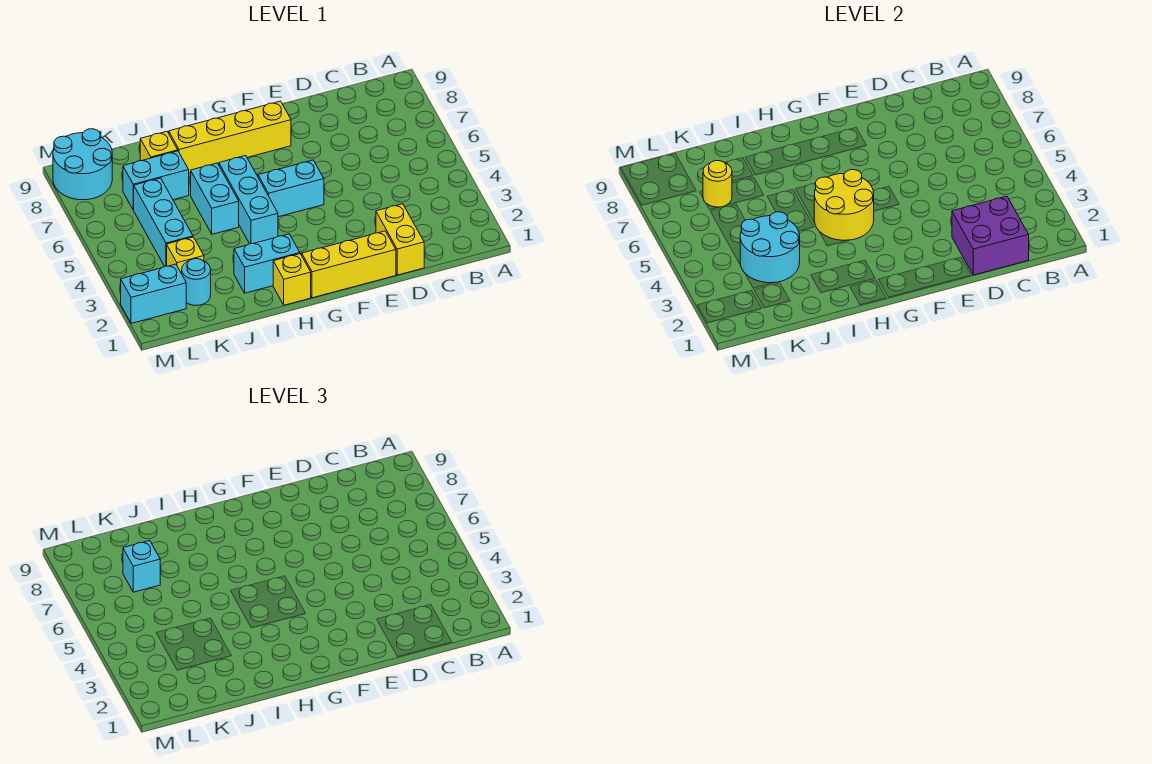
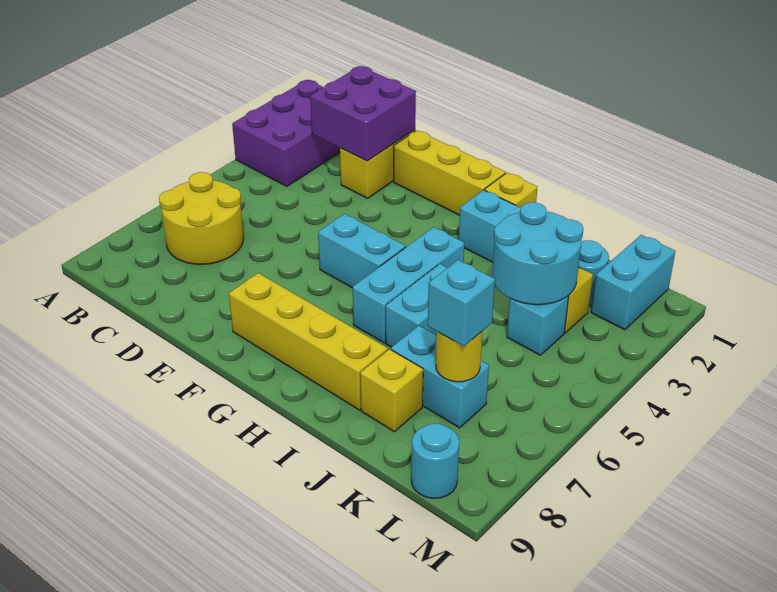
none -> purple brick A1:B3 level 1
yellow round brick G4:H5 level 2 -> yellow round brick B6:C7 level 1
cyan brick K4:K6 level 1 -> cyan brick K4 level 1
cyan brick L2:M2 level 1 -> cyan brick L1:L2 level 1
cyan round brick L8:M9 level 1 -> cyan round brick L9 level 1

